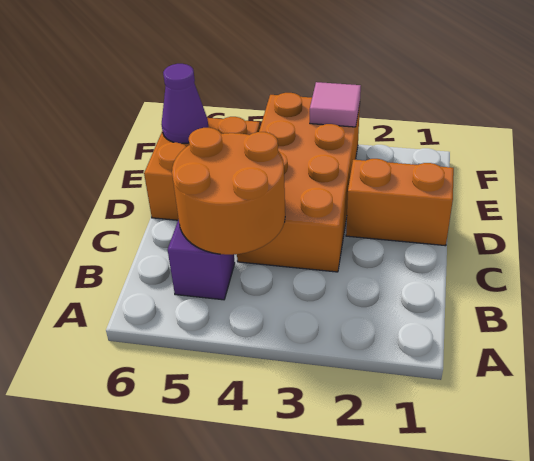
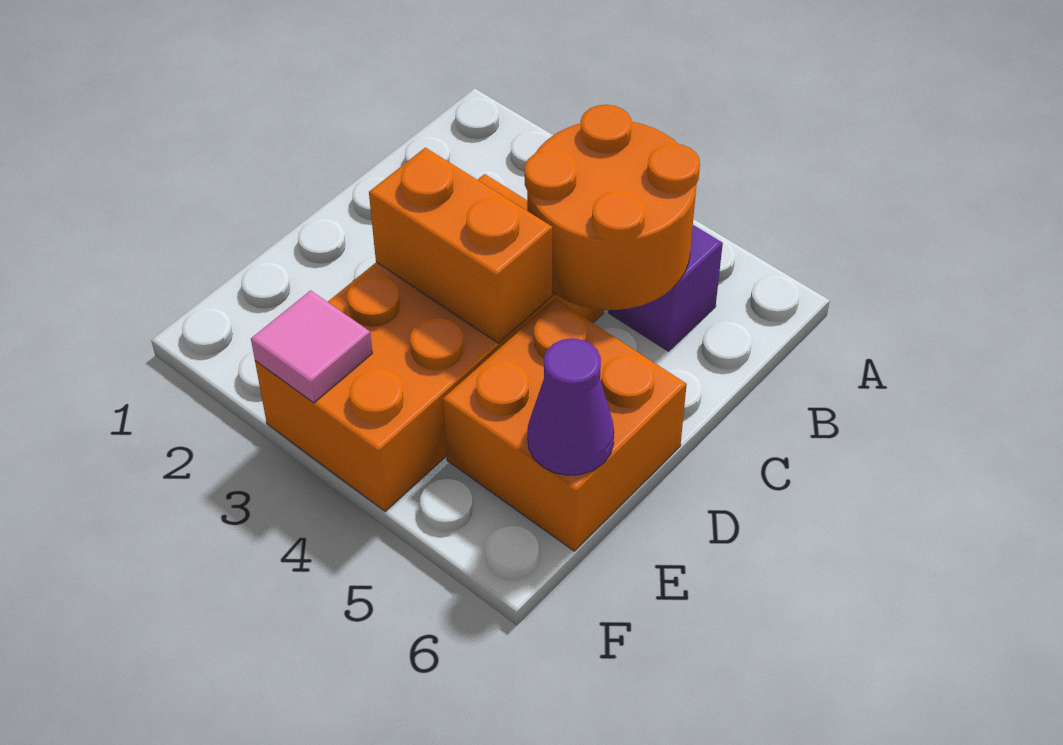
orange brick D1:D2 level 1 -> orange brick D3:D4 level 2

